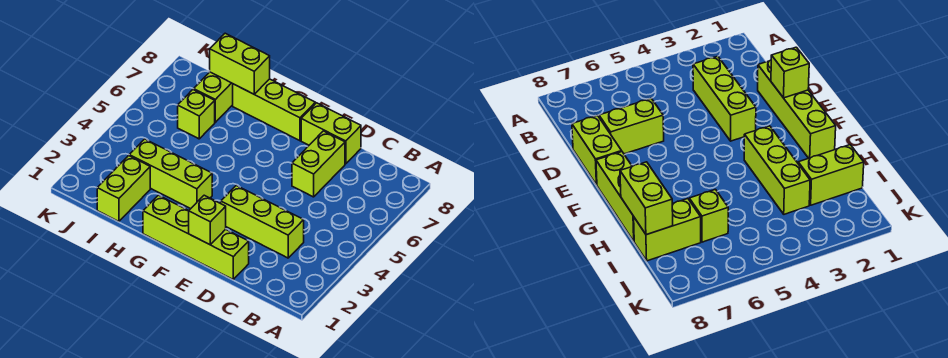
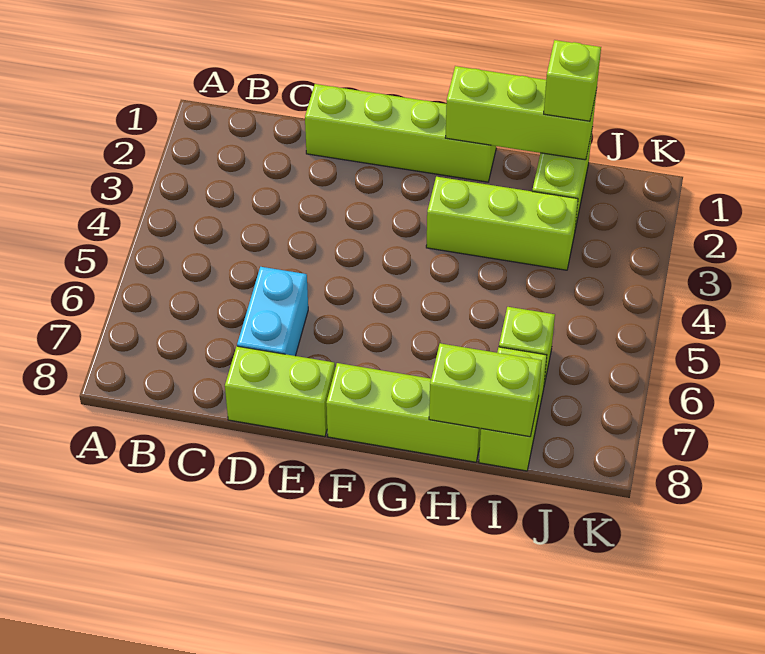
lime brick C3:E3 level 1 -> lime brick G1:I1 level 2
lime brick D6:D7 level 1 -> cyan brick D6:D7 level 1
lime brick E1 level 2 -> lime brick I1 level 3

